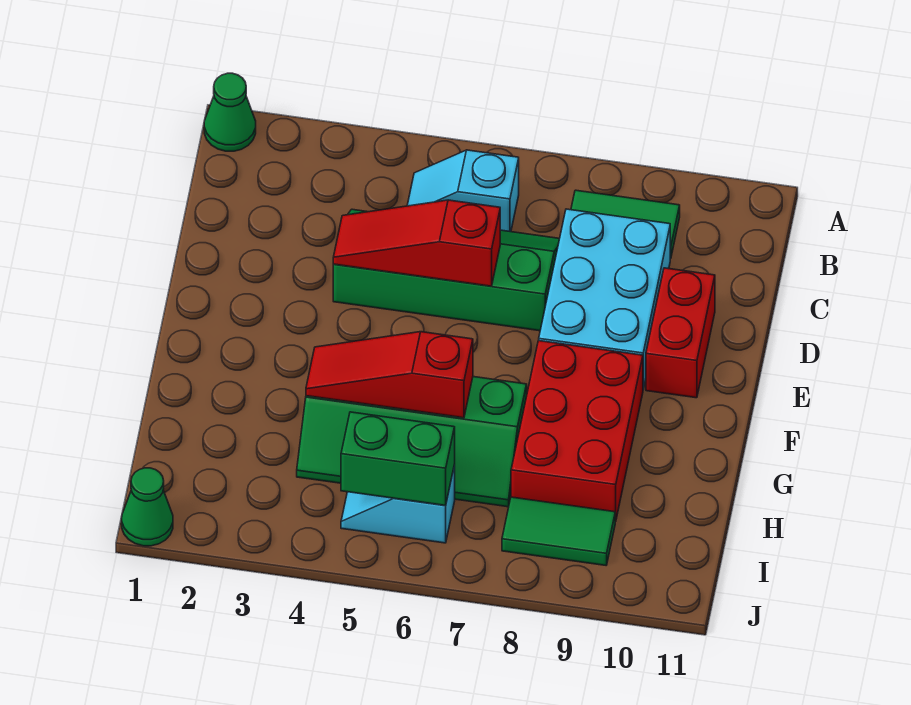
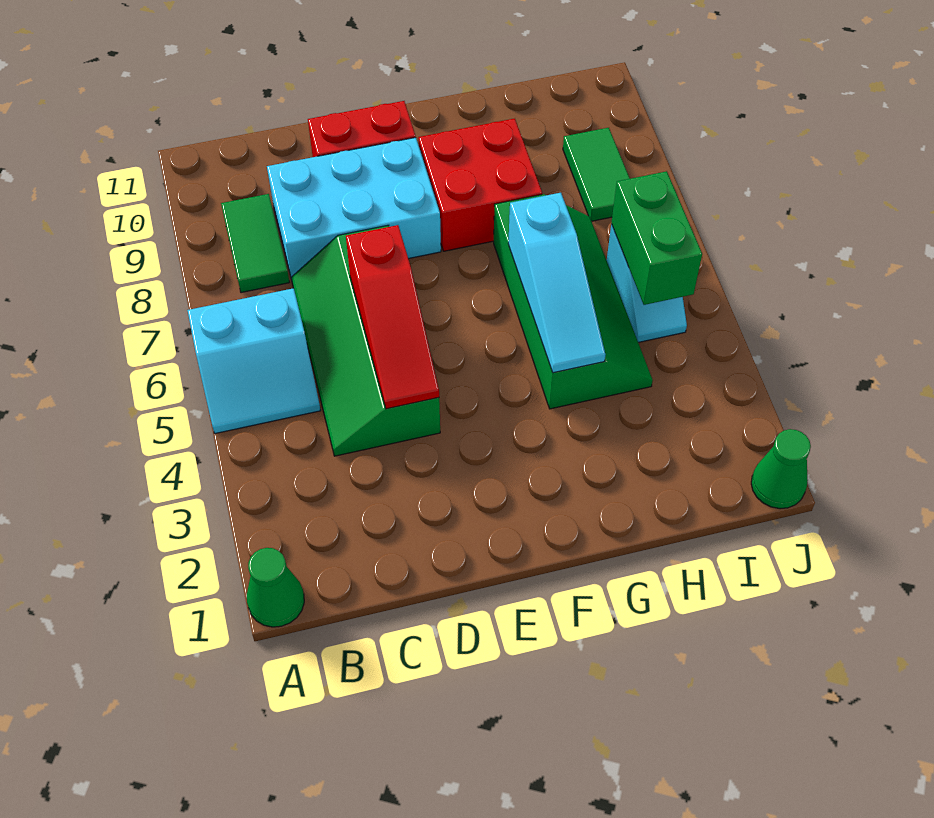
cyan slope B5:B6 level 1 top 6 -> cyan slope A5:B6 level 1 top 6
red brick F8:H9 level 1 -> red brick F8:G9 level 1
red slope G4:G6 level 2 top 6 -> cyan slope G4:G6 level 2 top 6

